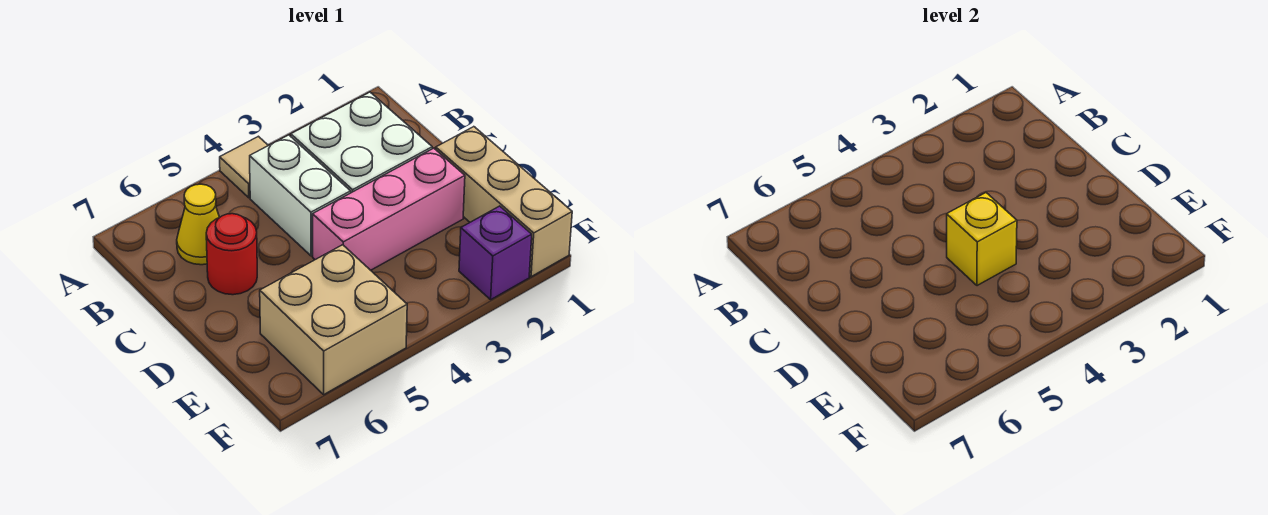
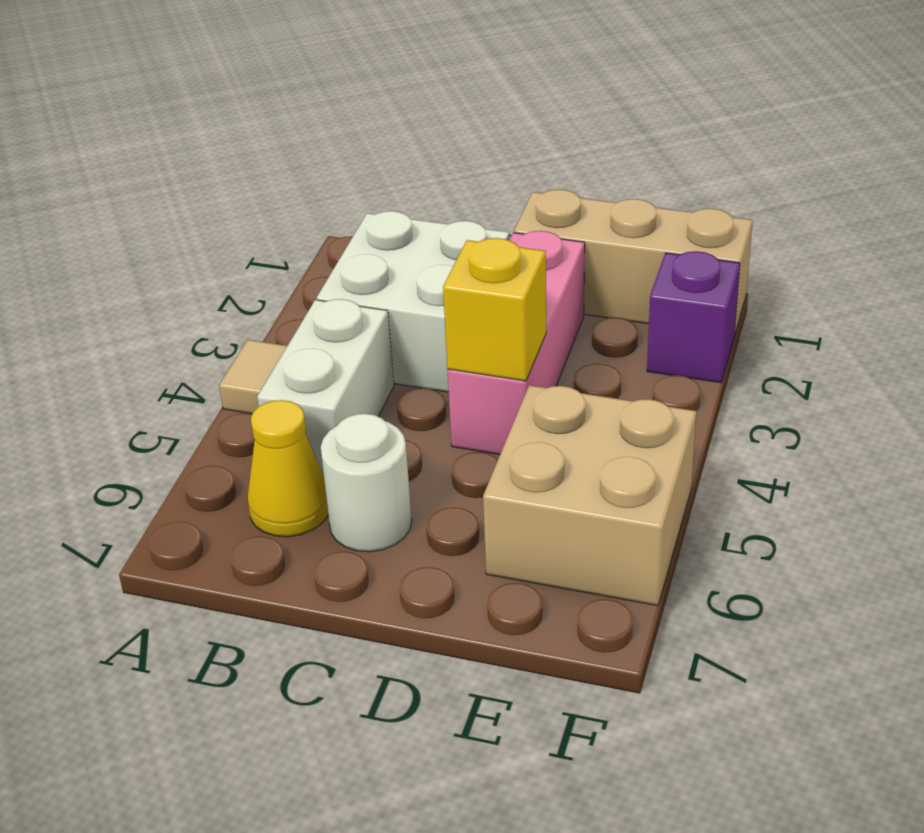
white brick B4:C4 level 1 -> white brick B4:B5 level 1
red round brick C6 level 1 -> white round brick C6 level 1

